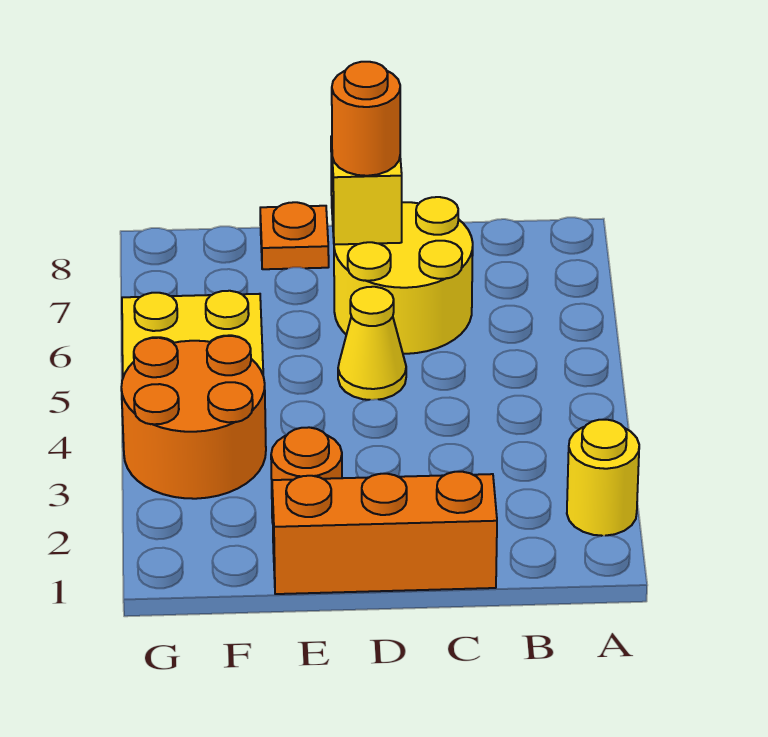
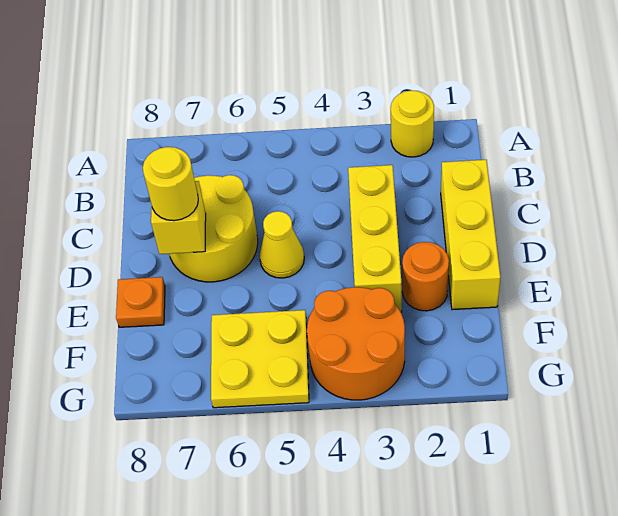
orange brick C1:E1 level 1 -> yellow brick C1:E1 level 1
none -> yellow brick C3:E3 level 1
orange round brick D7 level 3 -> yellow round brick D7 level 3

